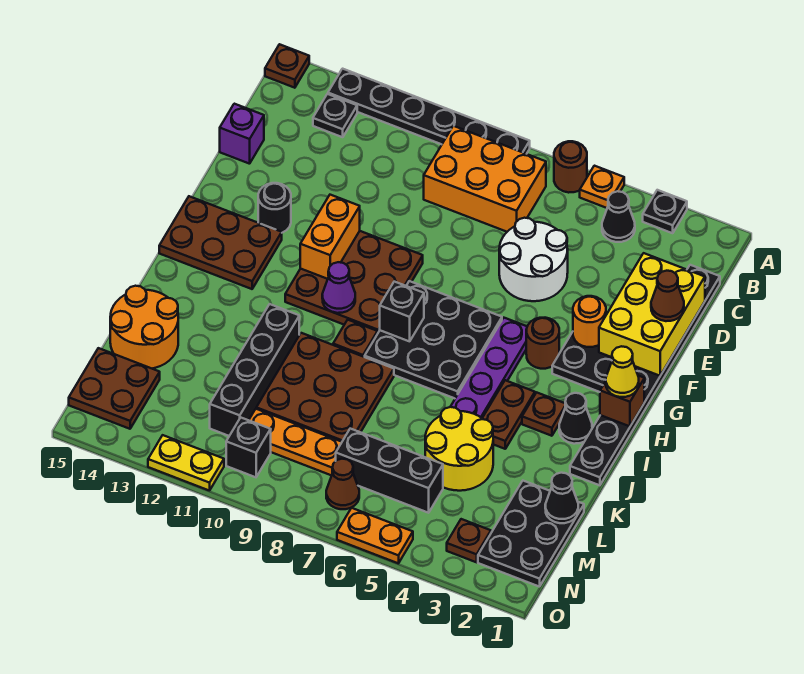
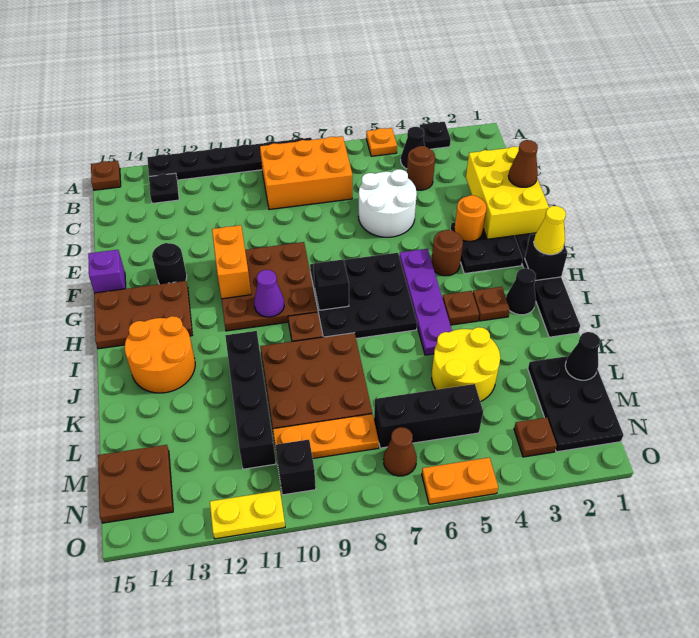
brown round brick A6 level 1 -> brown round brick C4 level 1
purple brick D15 level 1 -> purple brick F15 level 1
brown brick H1 level 2 -> black brick H1 level 2
brown plate I4:J4 level 1 -> brown plate I4 level 1
orange round brick K14:L15 level 1 -> orange round brick I13:J14 level 1

